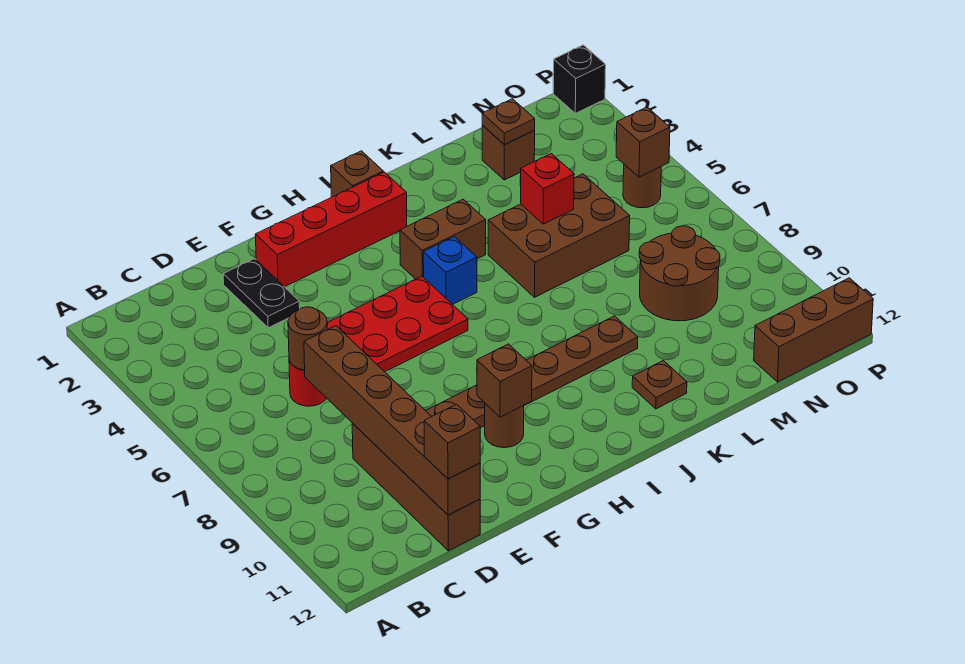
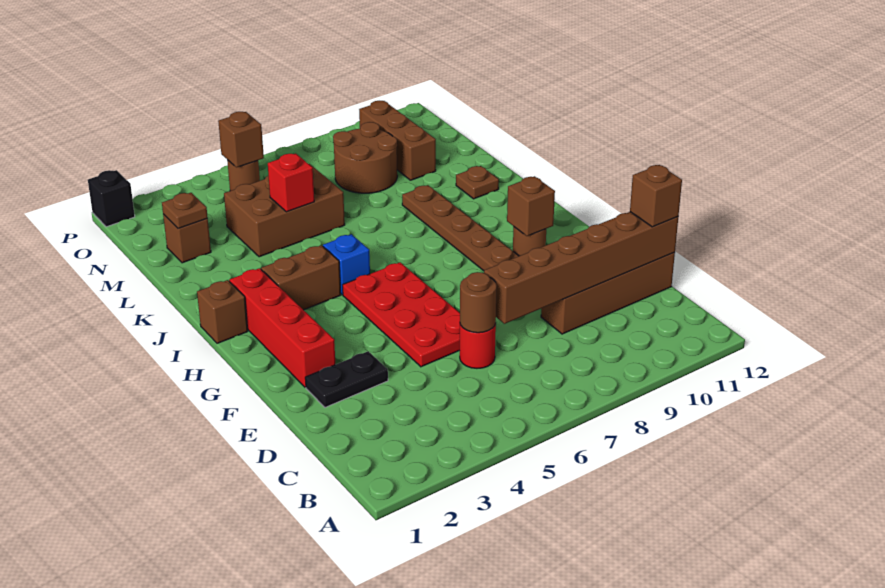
brown brick I4:J4 level 1 -> brown brick I3:I4 level 1
brown brick K5:M6 level 1 -> brown brick L4:M6 level 1
brown brick N12:P12 level 1 -> brown brick M10:O10 level 1

